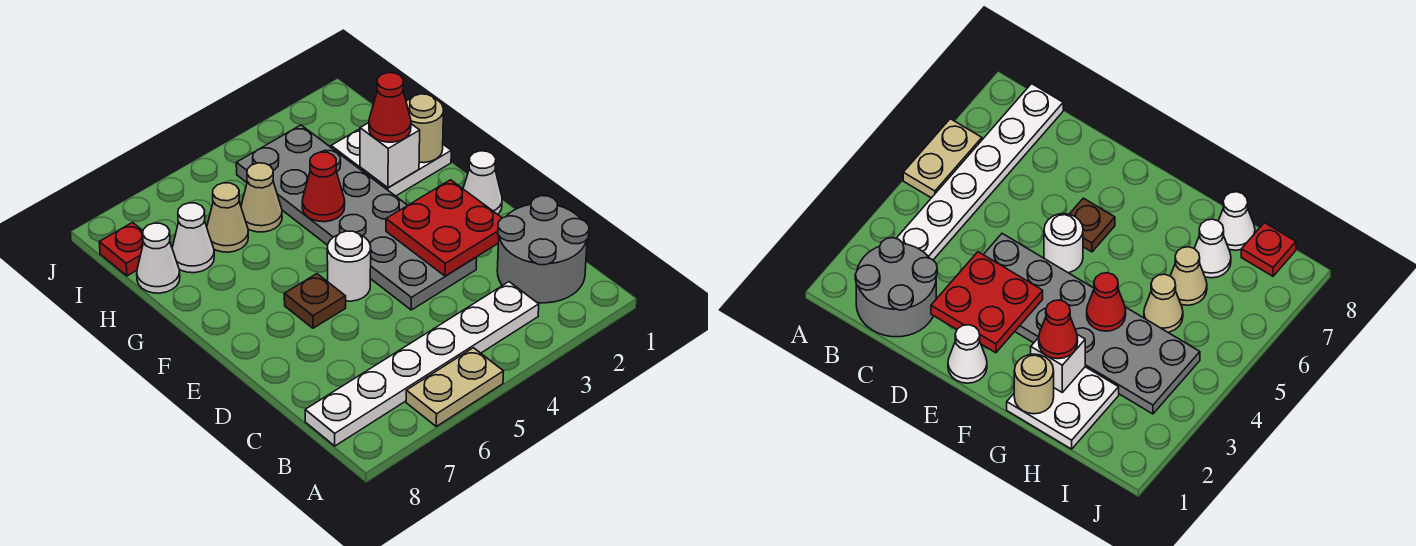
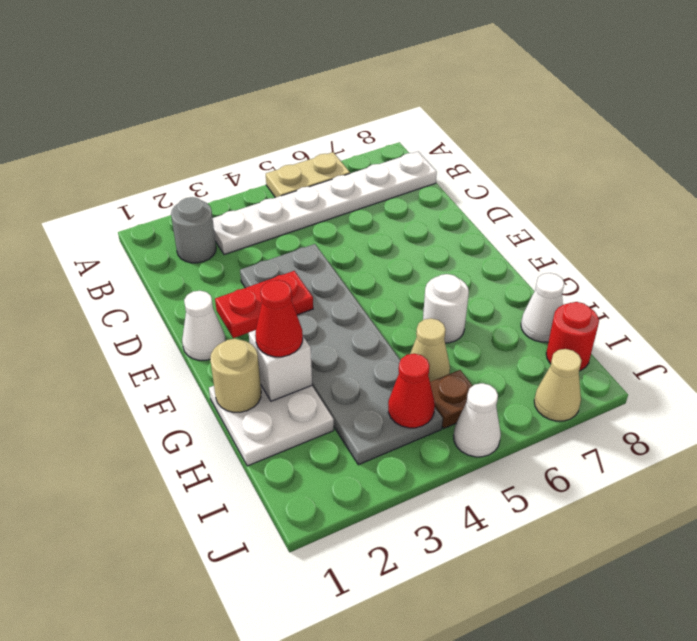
grey round brick B1:C2 level 1 -> grey round brick B2 level 1
red plate D2:E3 level 2 -> red plate E2:E3 level 2
white round brick E5 level 1 -> white round brick G6 level 1
brown plate E6 level 1 -> brown plate I5 level 1
red cone G4 level 2 -> red cone I4 level 2
tan cone H6 level 1 -> tan cone J7 level 1
white cone H7 level 1 -> white cone J5 level 1
red plate I8 level 1 -> red round brick I8 level 1

